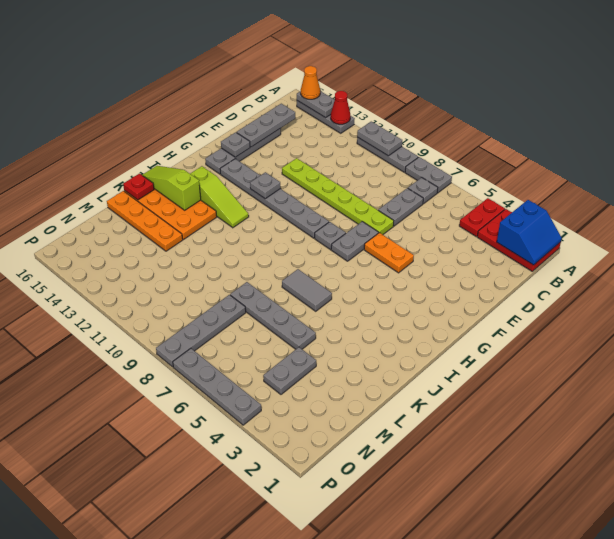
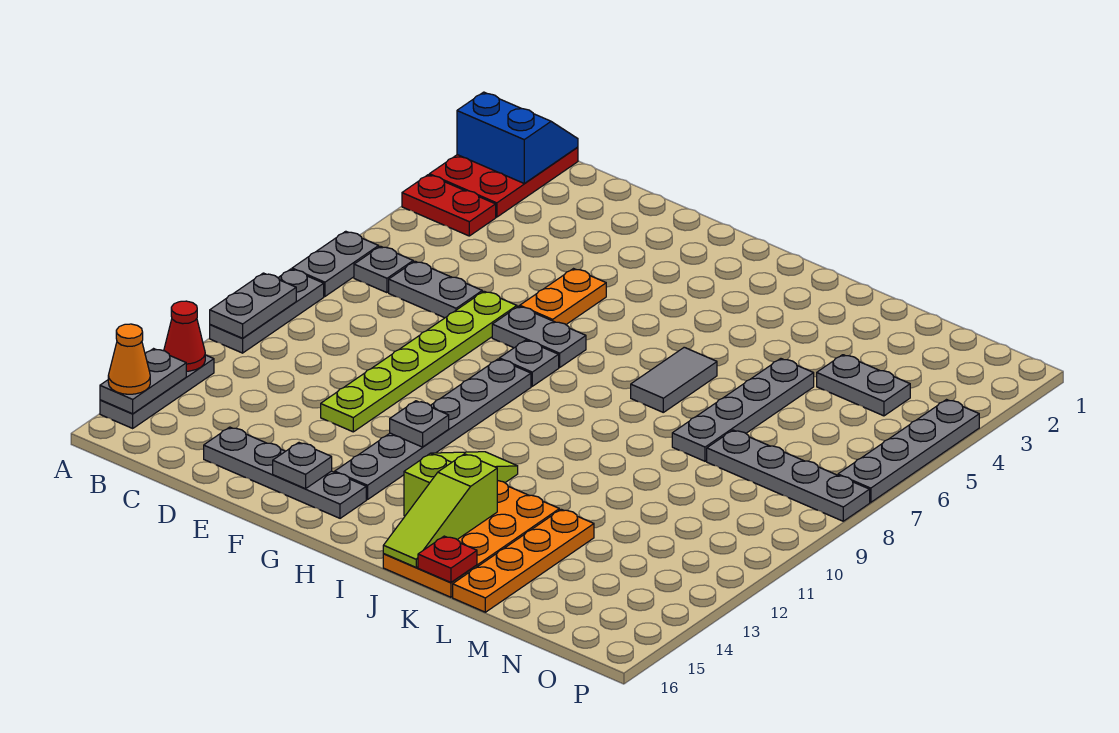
grey plate C15:E15 level 2 -> none

